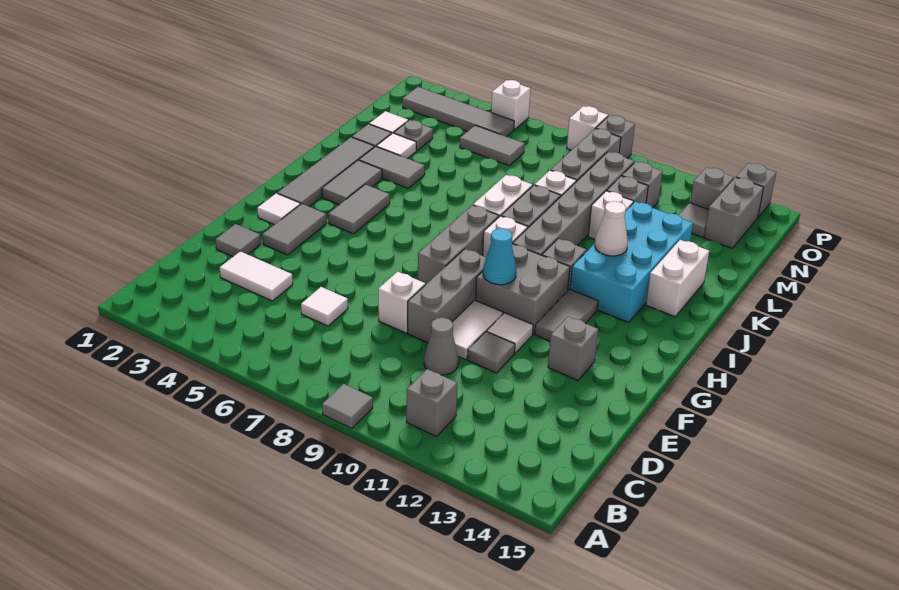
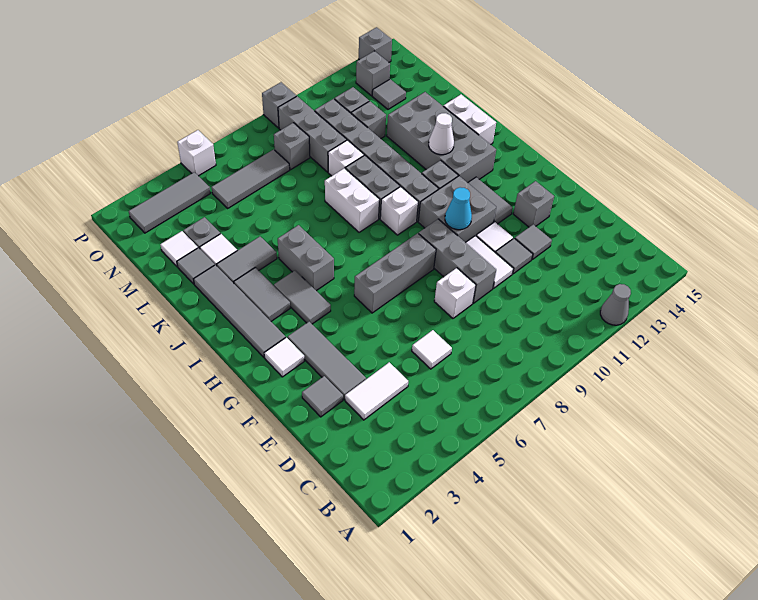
grey tile A9 level 1 -> grey tile E12 level 1
grey brick B11 level 1 -> grey brick N8 level 1
grey cone D10 level 1 -> grey cone A12 level 1
grey tile F3:G3 level 1 -> grey tile E3:G3 level 1
grey brick G8:I8 level 1 -> grey brick G6:G8 level 1
cyan brick I12:L13 level 1 -> grey brick I12:L13 level 1
white brick L11 level 1 -> none
grey tile N5:N6 level 1 -> grey tile N5:N7 level 1
grey brick N14:O14 level 1 -> grey brick I5:J5 level 1
grey tile O2:O5 level 1 -> grey tile O2:O4 level 1
white brick P8 level 1 -> none

